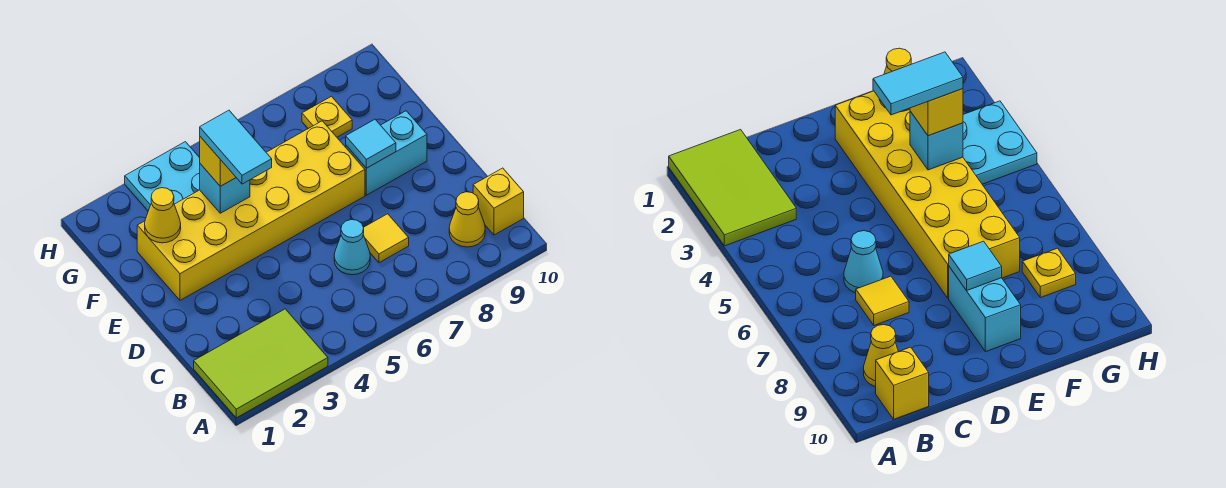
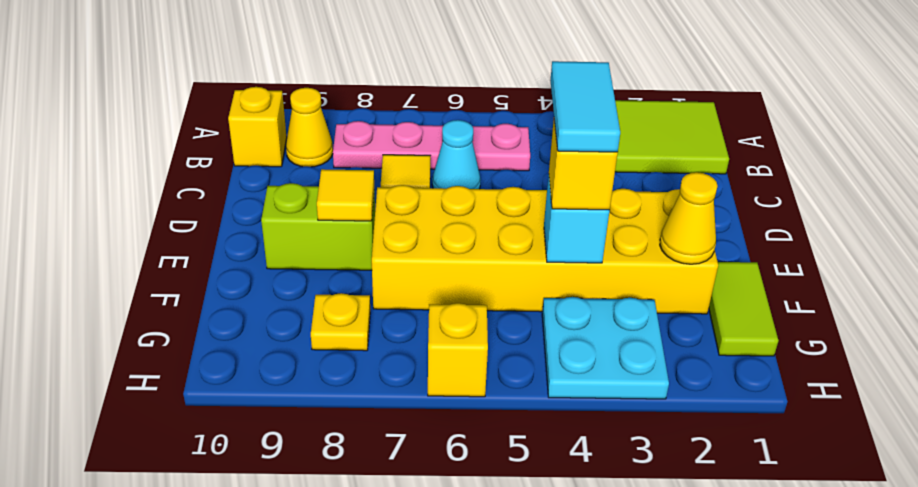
none -> pink plate B5:B8 level 1
cyan brick E8:E9 level 1 -> lime brick E8:E9 level 1
cyan tile E8 level 2 -> yellow tile E8 level 2
none -> lime tile F1:G1 level 1
none -> yellow brick H6 level 1

